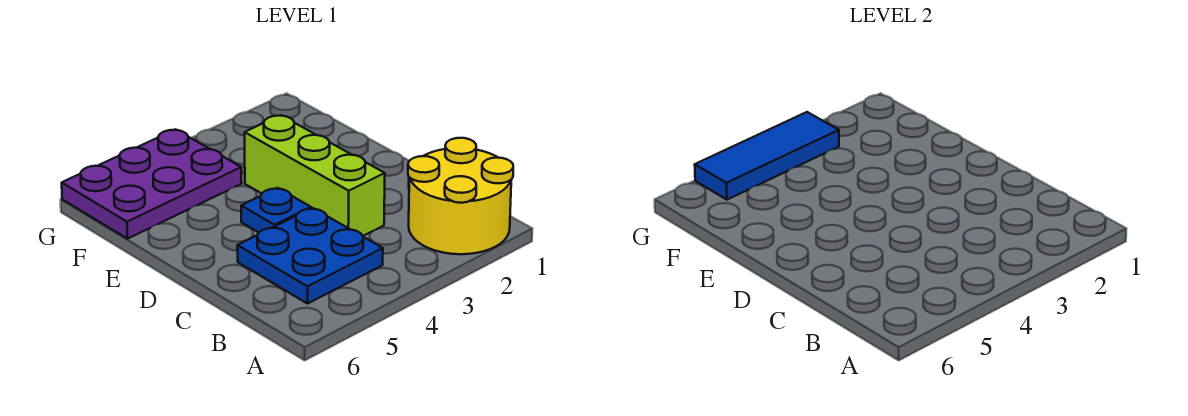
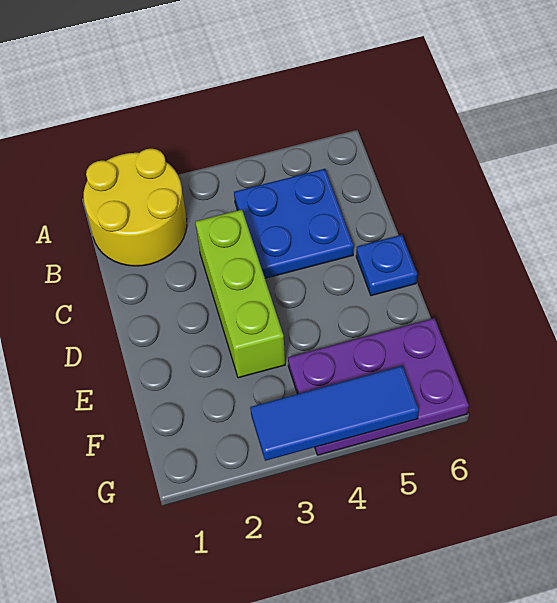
blue plate D4 level 1 -> blue plate D6 level 1

